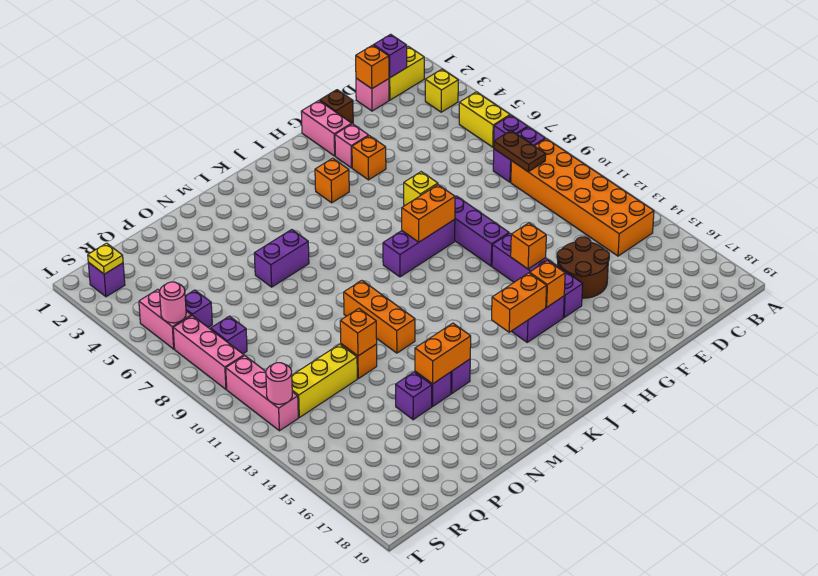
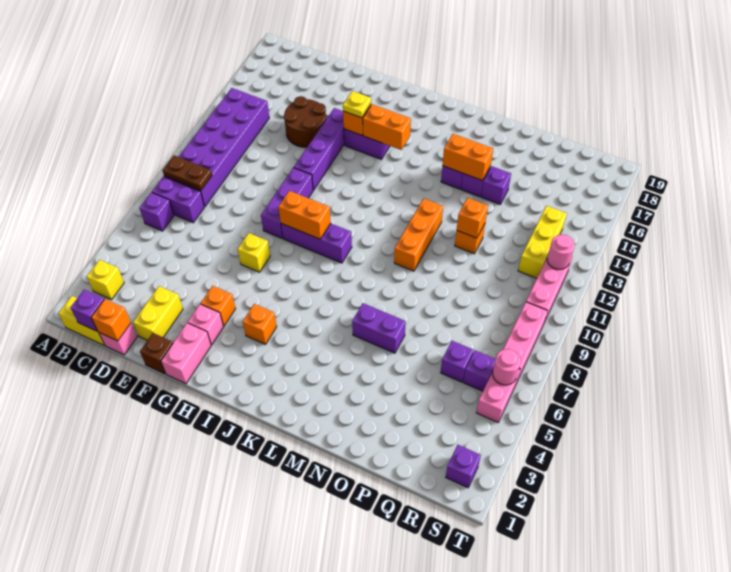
yellow brick B5:B6 level 1 -> yellow brick E2:E3 level 1
orange brick B9:C14 level 1 -> purple brick B9:C14 level 1
brown plate C8:C9 level 2 -> brown plate B9:C9 level 2
orange brick G13 level 2 -> none
yellow brick P12:R12 level 1 -> yellow brick R12:R14 level 1
purple brick R8 level 1 -> purple brick Q6 level 1
yellow plate S2 level 2 -> yellow plate H15 level 3

